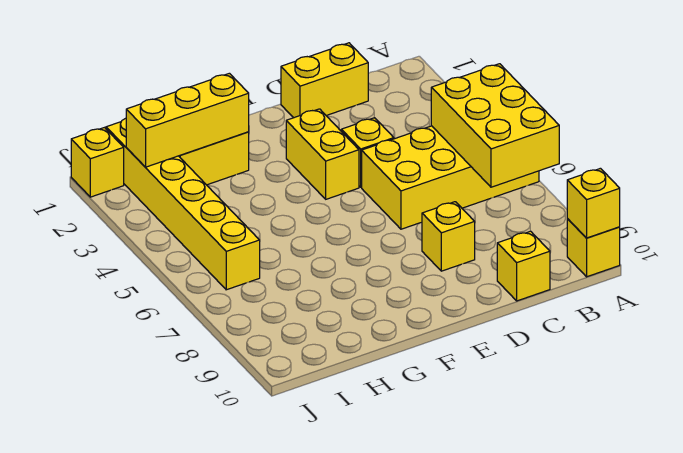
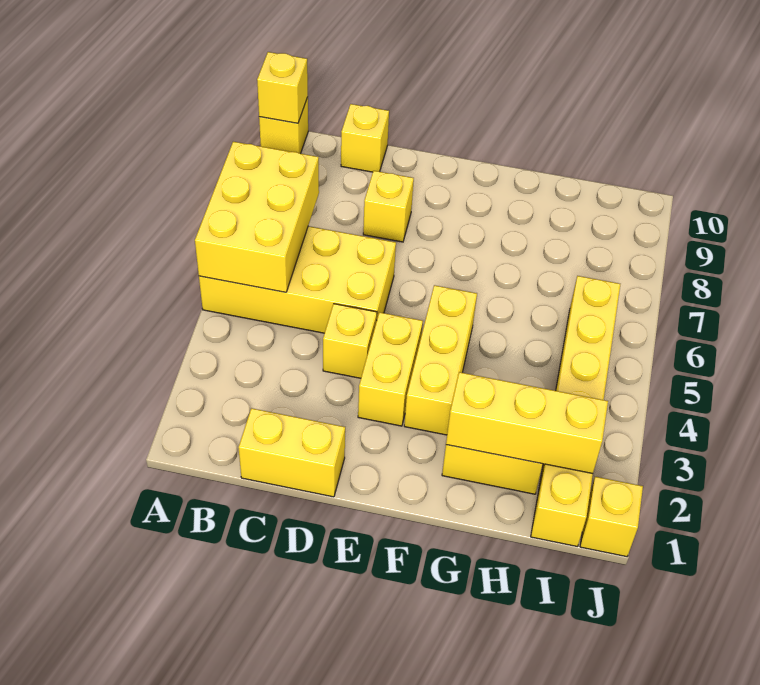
none -> yellow brick F3:F5 level 1

